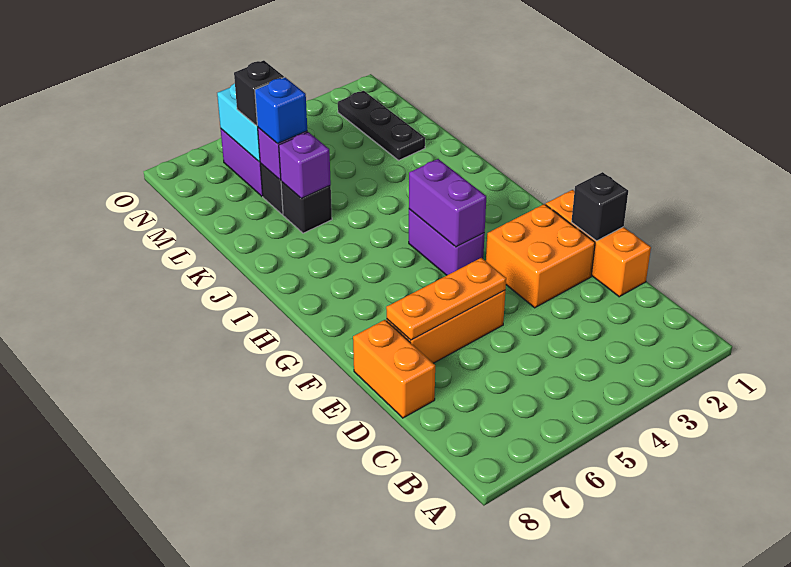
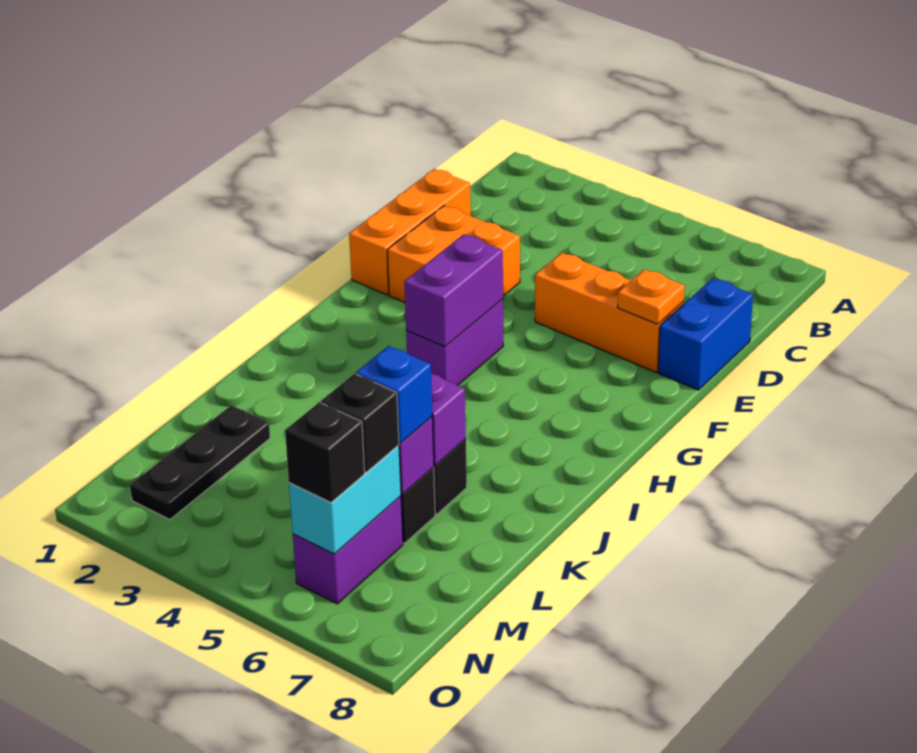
orange brick D8:E8 level 1 -> blue brick D8:E8 level 1
black brick E1 level 2 -> black brick N6 level 3
orange plate E5:E7 level 2 -> orange plate E7 level 2

